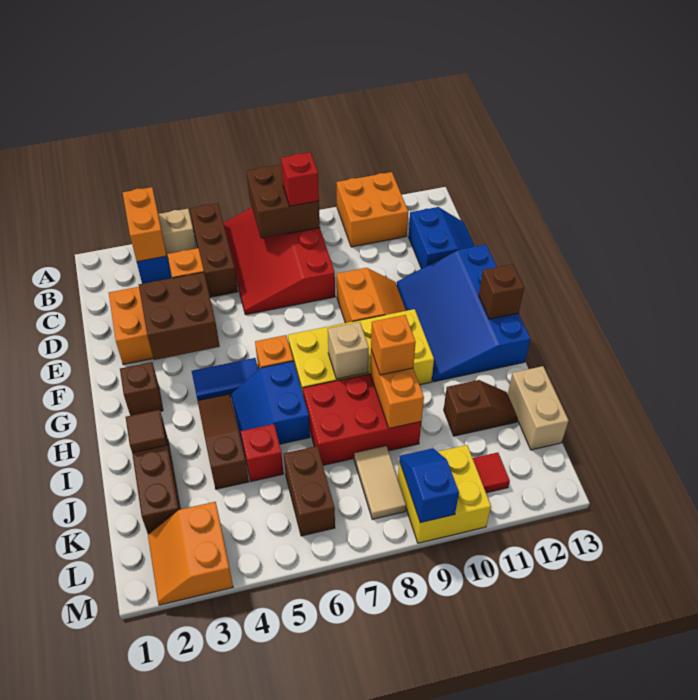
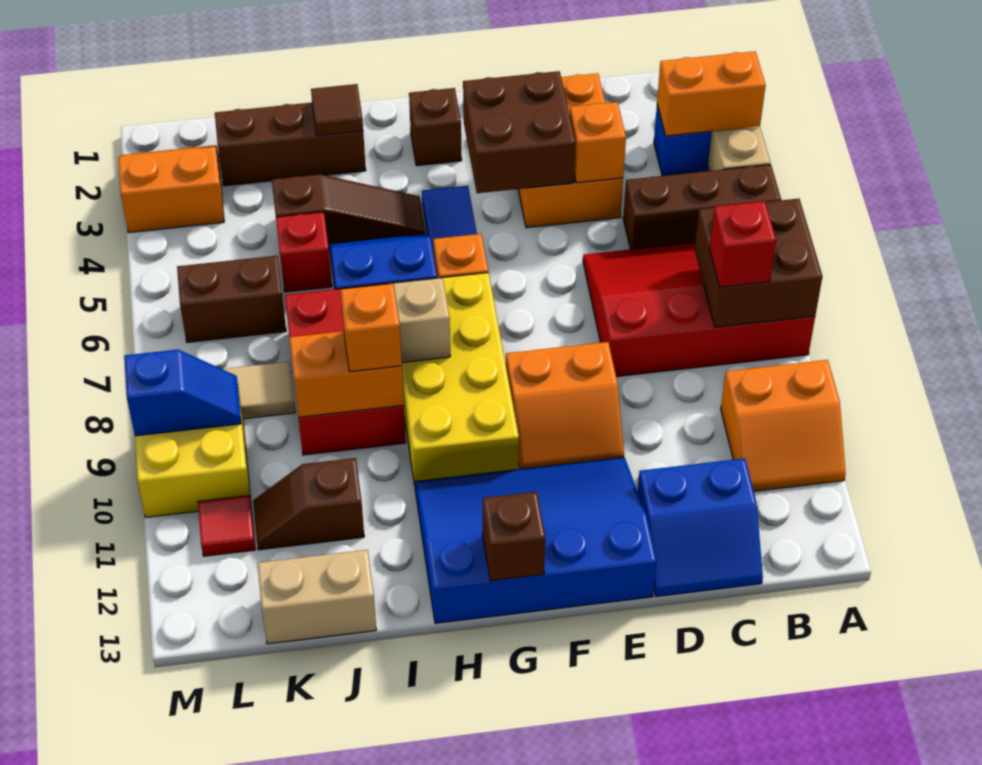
orange brick A10:B11 level 1 -> orange slope A10:B11 level 1 top 10
brown slope J11:J12 level 1 top 11 -> brown slope J11:K11 level 1 top J

